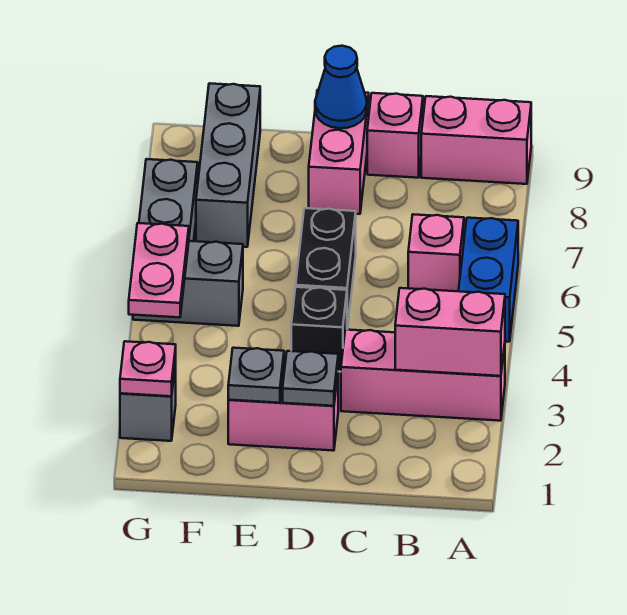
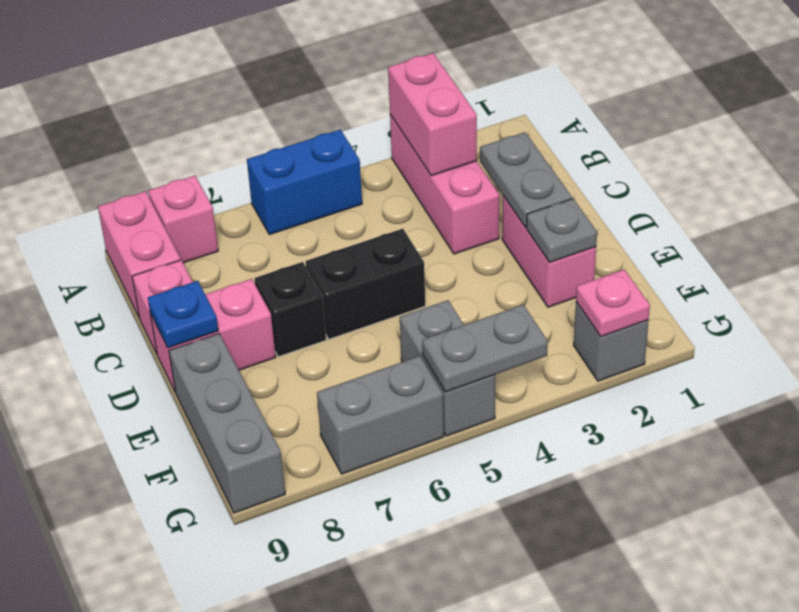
pink brick B6 level 1 -> pink brick A8 level 1
grey plate D2 level 2 -> grey plate C2:D2 level 2
black brick D4 level 1 -> black brick D7 level 1
blue cone D9 level 2 -> blue plate D9 level 2
grey brick F7:F9 level 1 -> grey brick E9:G9 level 1
pink plate G4:G5 level 2 -> grey plate G4:G5 level 2

